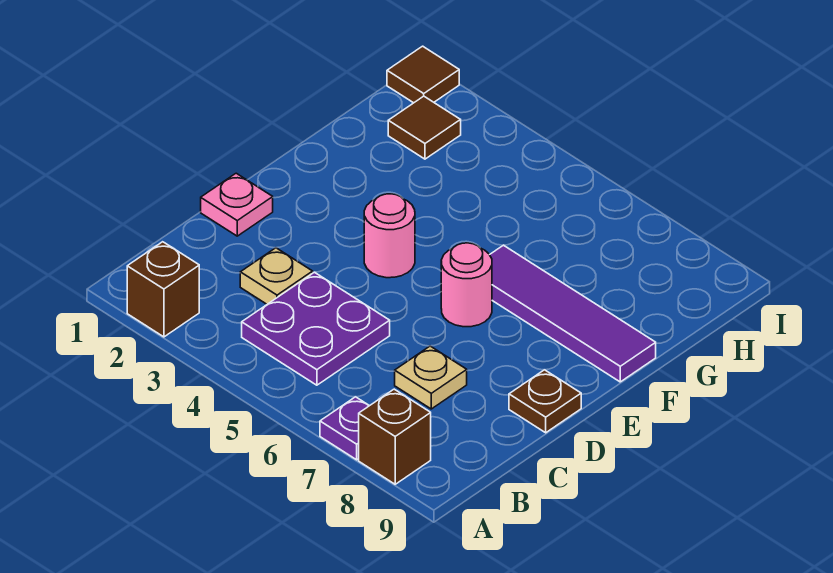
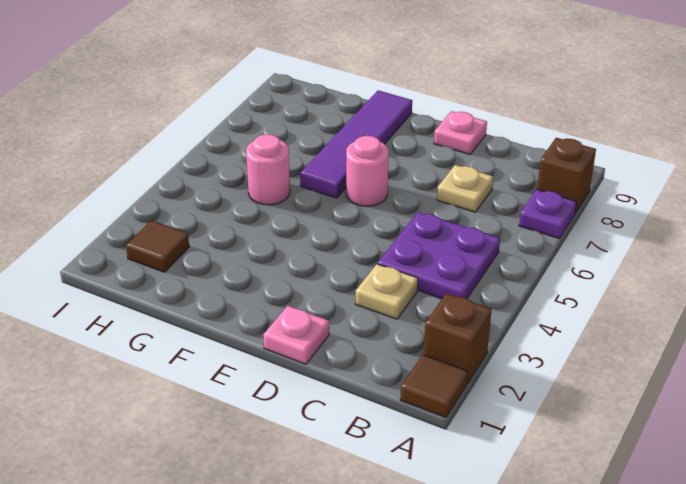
brown plate D9 level 1 -> pink plate D9 level 1
pink round brick E4 level 1 -> pink round brick G5 level 1
brown tile I1 level 1 -> brown tile A1 level 1

